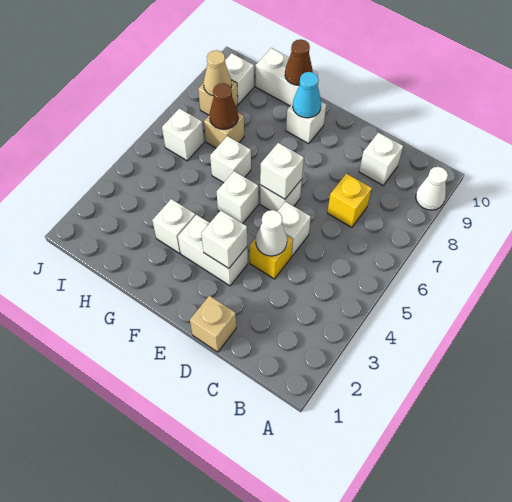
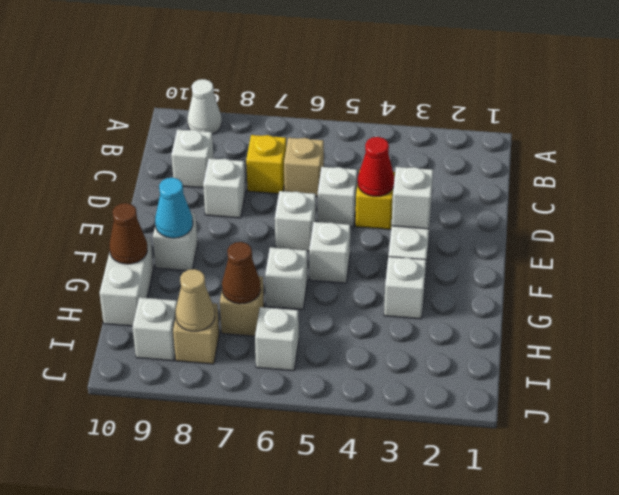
tan brick D1 level 1 -> tan brick C6 level 1
white cone D4 level 2 -> red cone D4 level 2
white brick E6 level 2 -> white brick D8 level 1

